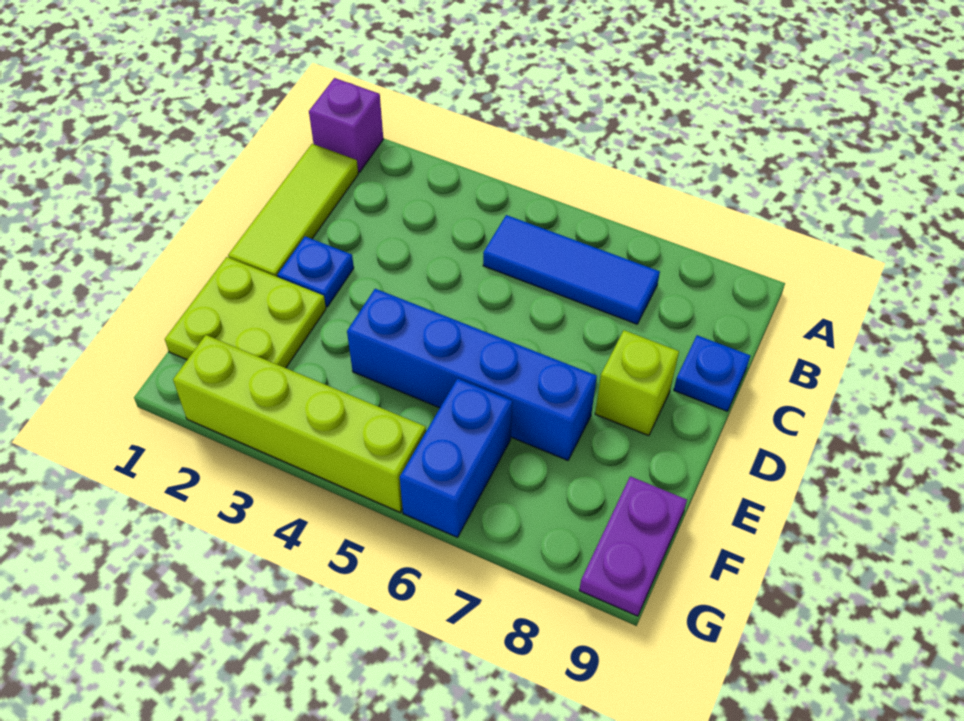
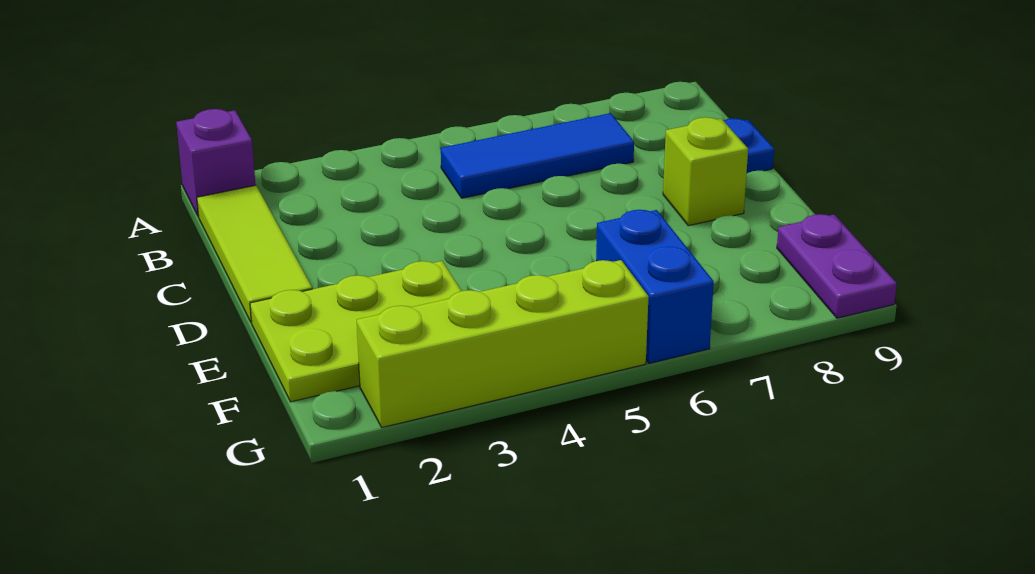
blue plate D2 level 1 -> none
lime plate E1:F2 level 1 -> lime plate E1:F3 level 1
blue brick E4:E7 level 1 -> none

